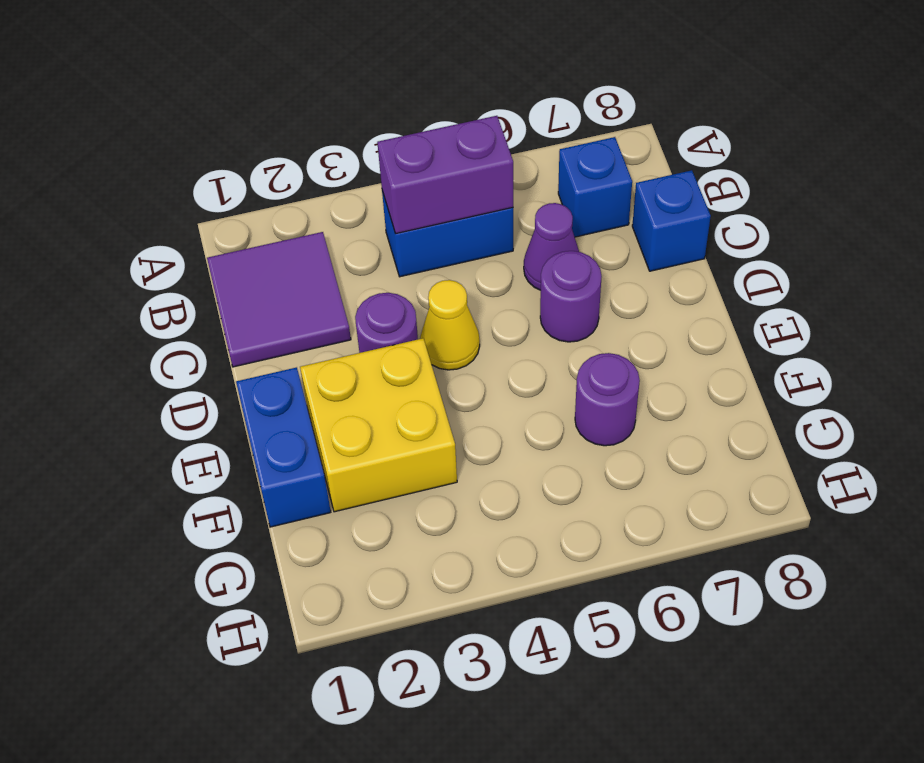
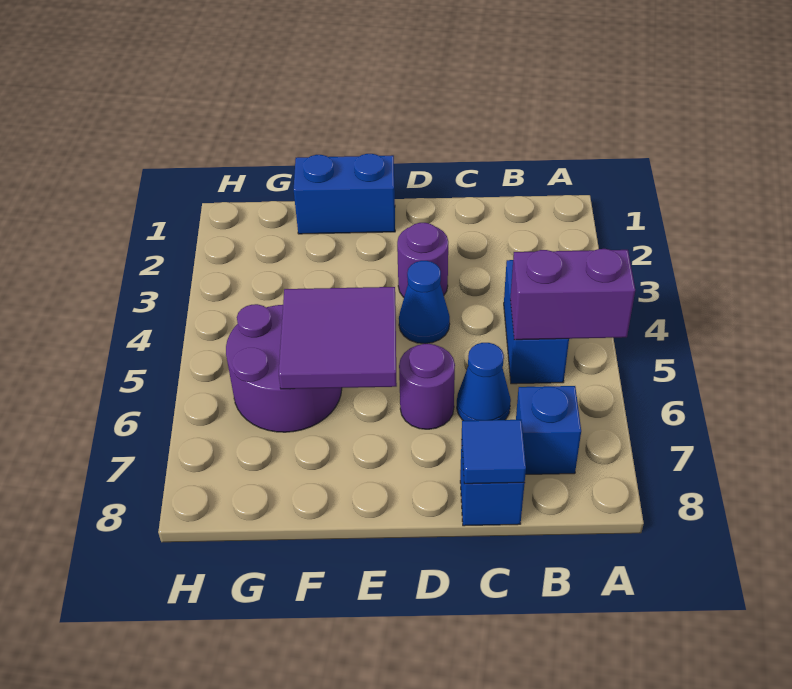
purple tile B1:C2 level 1 -> purple tile E5:F6 level 2
purple brick B4:B5 level 2 -> purple brick A5:B5 level 2
purple cone C6 level 1 -> blue cone C6 level 1
none -> blue tile C8 level 2
yellow cone D4 level 1 -> blue cone D4 level 1
yellow brick E2:F3 level 1 -> none
purple round brick F6 level 1 -> purple round brick F5:G6 level 1

